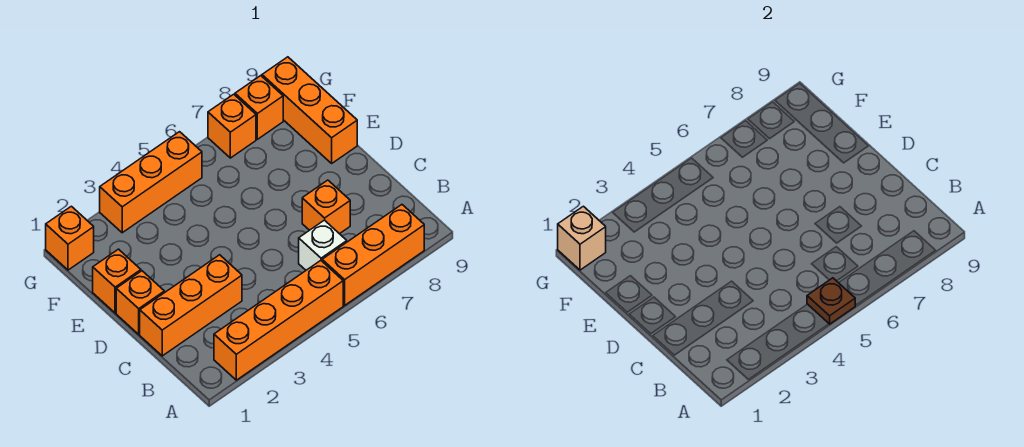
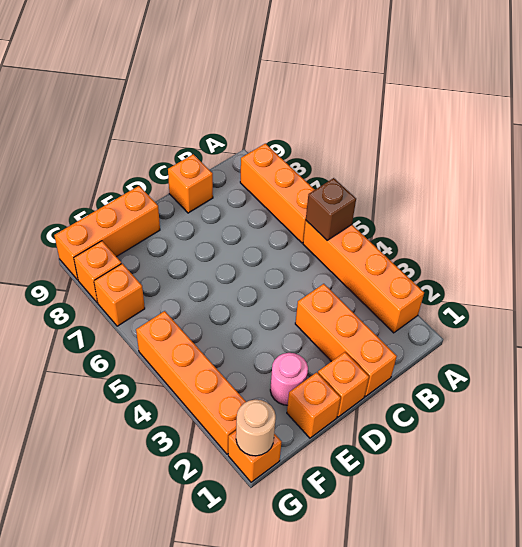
brown plate A5 level 2 -> brown brick A5 level 2
white brick B6 level 1 -> none
orange brick C7 level 1 -> orange brick C9 level 1
none -> pink round brick E2 level 1
tan brick G1 level 2 -> tan round brick G1 level 2
orange brick G3:G5 level 1 -> orange brick G2:G5 level 1

